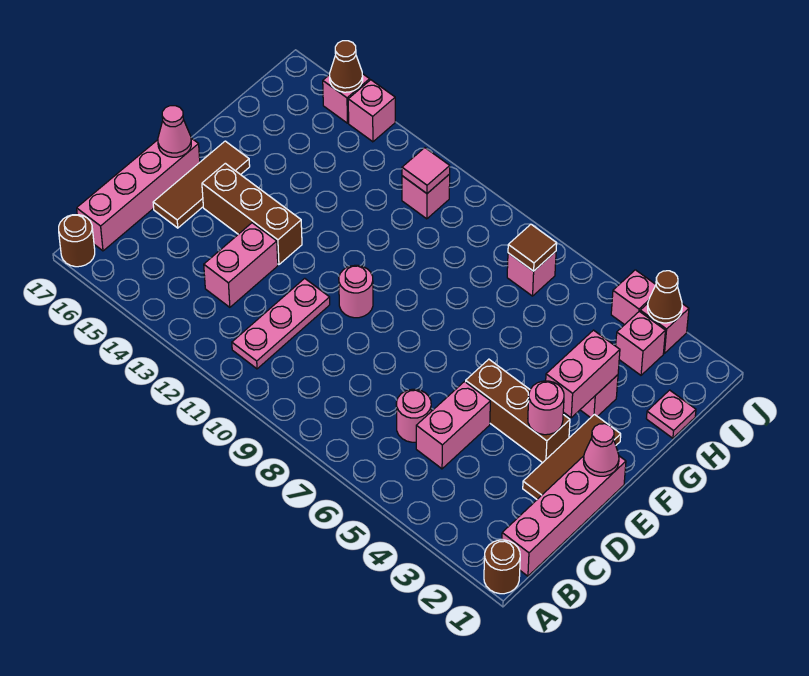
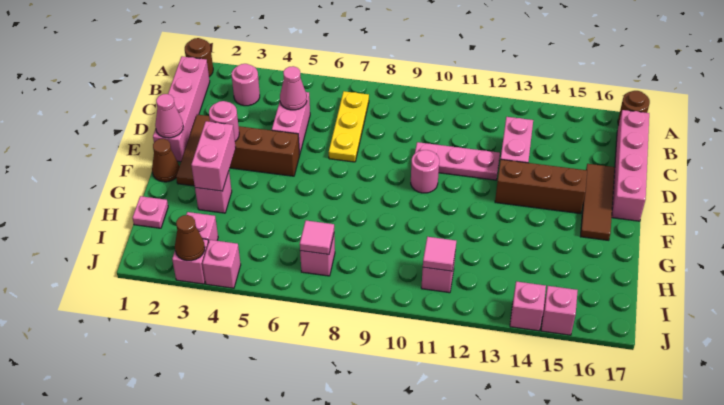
none -> yellow plate B7:D7 level 1
pink plate B11:D11 level 1 -> pink plate D10:D12 level 1
pink round brick C6 level 1 -> pink round brick B3 level 1
pink cone E17 level 2 -> pink cone C5 level 2
brown tile I7 level 2 -> pink tile I7 level 2
brown cone J15 level 2 -> brown cone F1 level 1

